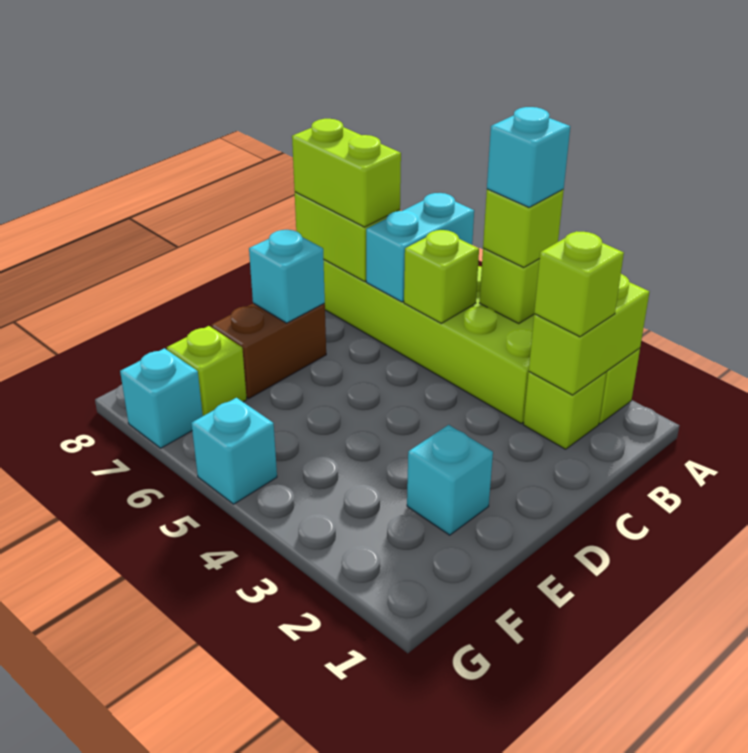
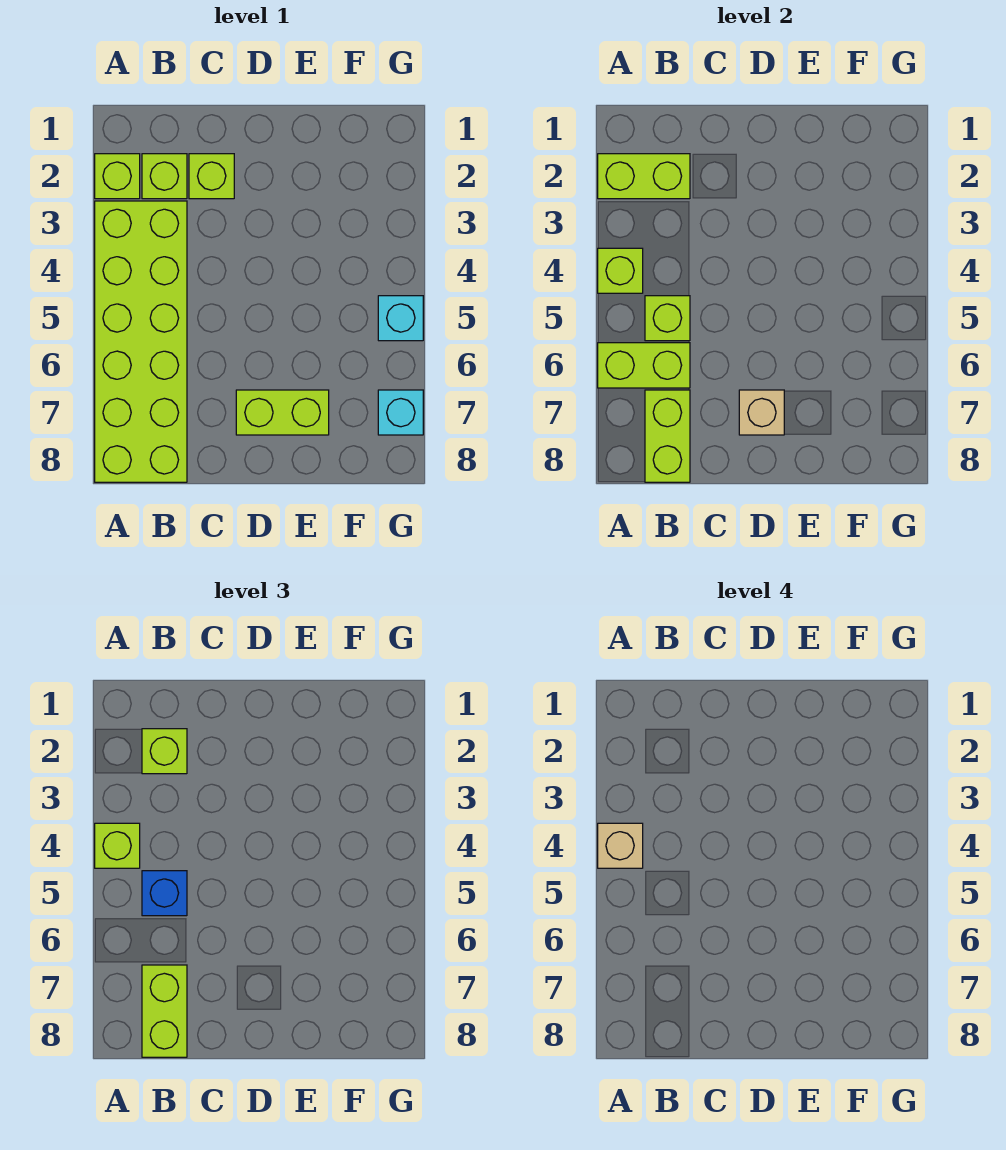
cyan brick A4 level 4 -> tan brick A4 level 4
cyan brick A6:B6 level 2 -> lime brick A6:B6 level 2
none -> blue brick B5 level 3
brown brick D7:E7 level 1 -> lime brick D7:E7 level 1
cyan brick D7 level 2 -> tan brick D7 level 2
cyan brick E2 level 1 -> none
lime brick F7 level 1 -> lime brick C2 level 1

